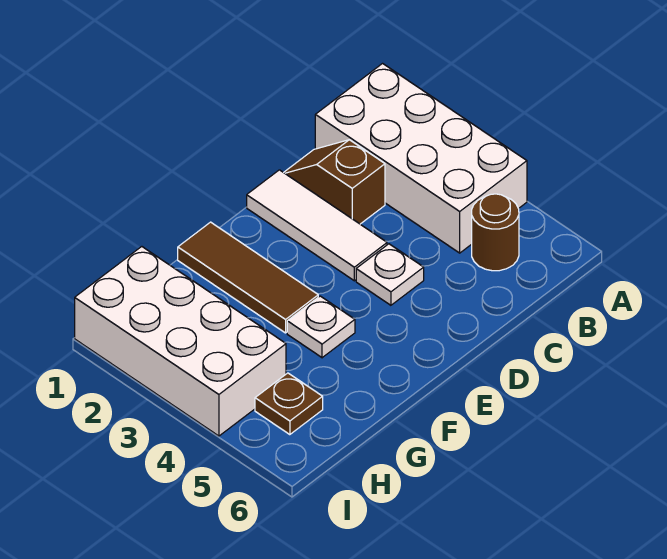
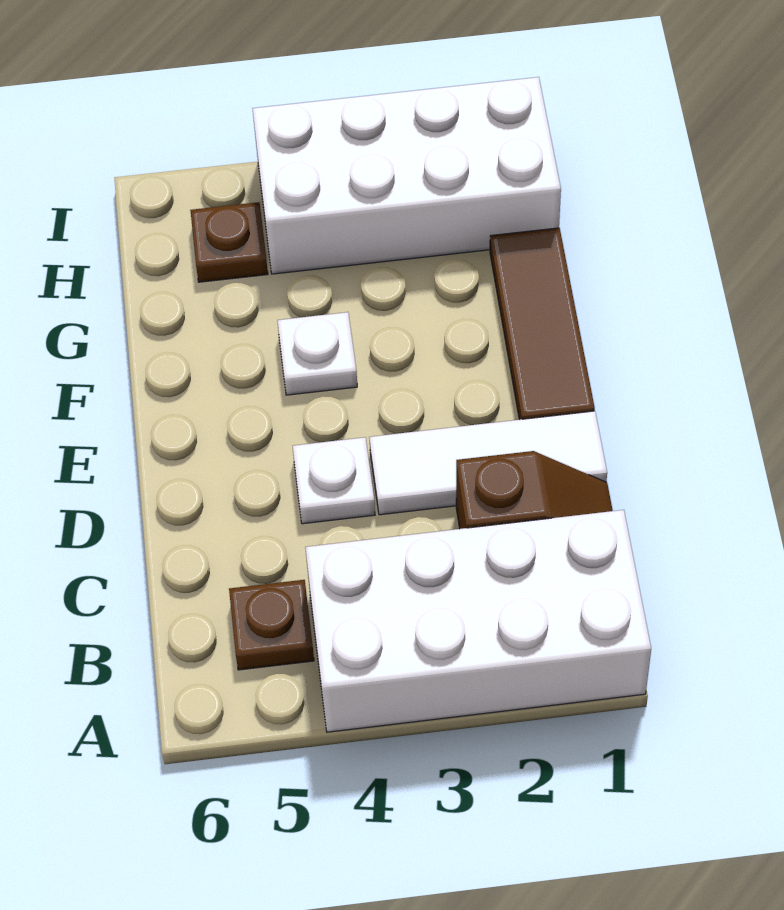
brown round brick B5 level 1 -> brown plate B5 level 1
brown tile F1:F3 level 1 -> brown tile E1:G1 level 1

